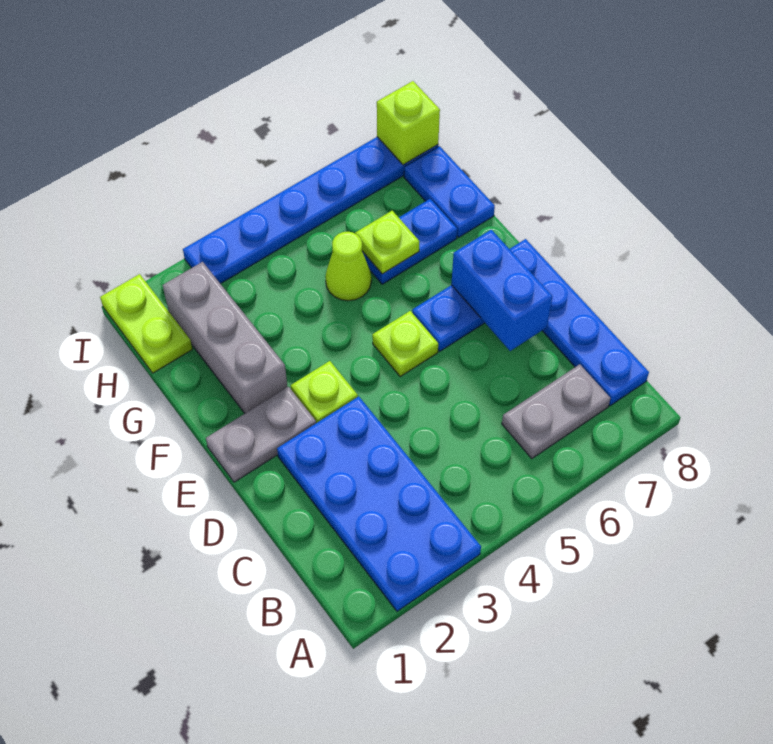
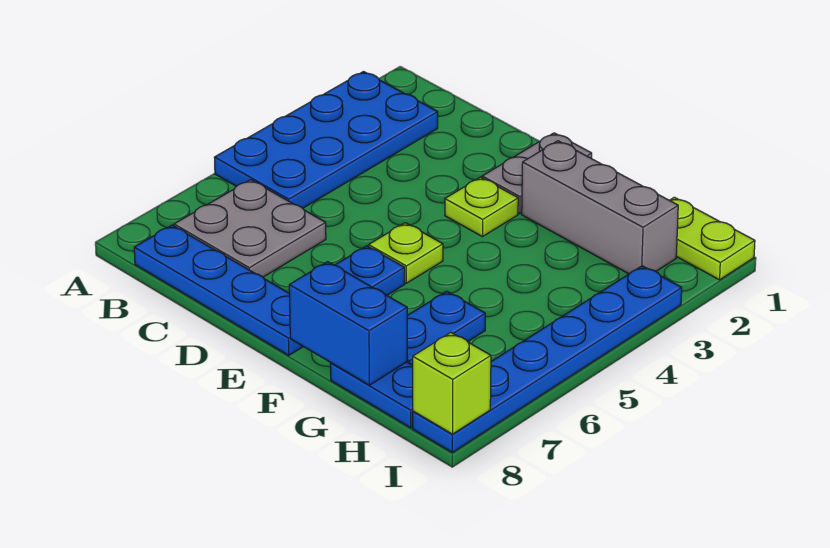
blue plate A2:D3 level 1 -> blue plate A2:B5 level 1
grey plate B6:B7 level 1 -> grey plate B6:C7 level 1
blue brick D7:E7 level 2 -> blue brick F8:G8 level 2
lime cone G5 level 1 -> none
lime plate G6 level 2 -> none

